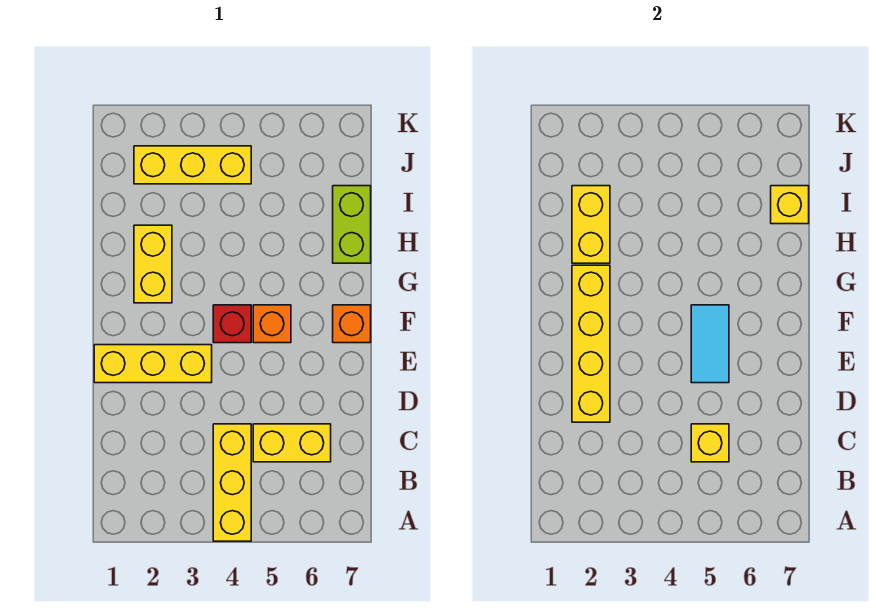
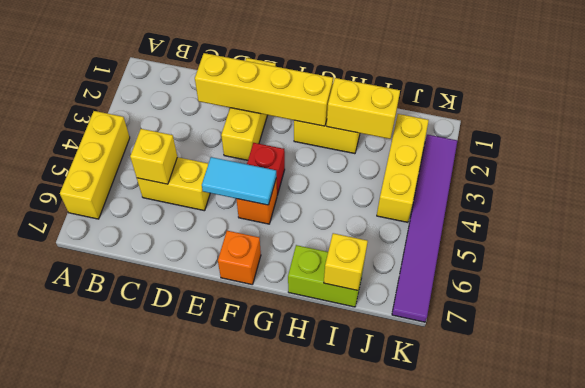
yellow brick A4:C4 level 1 -> yellow brick A4:A6 level 1
yellow brick C5:C6 level 1 -> yellow brick C5:D5 level 1
none -> purple tile K2:K7 level 1

